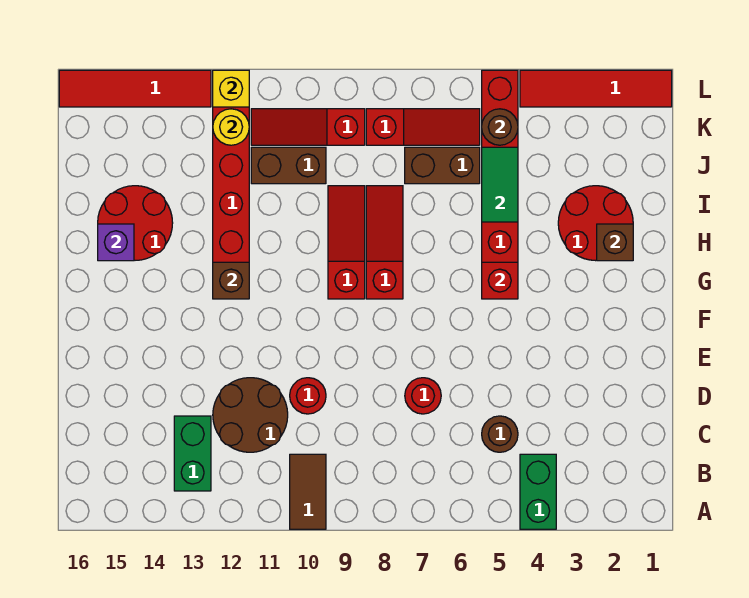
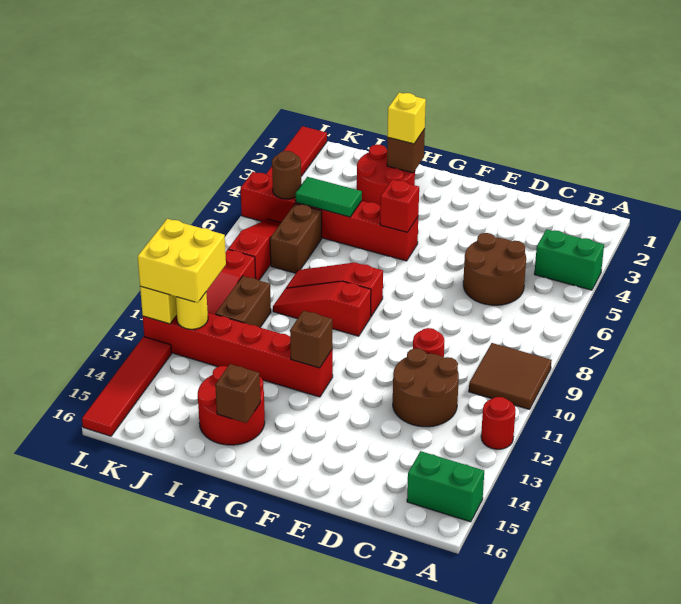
brown tile A10:B10 level 1 -> brown tile A9:B10 level 1
green brick B13:C13 level 1 -> green brick A15:B15 level 1
brown round brick C5 level 1 -> brown round brick C5:D6 level 1
red round brick D7 level 1 -> red round brick A12 level 1
none -> yellow brick H2 level 3
purple brick H15 level 2 -> brown brick H15 level 2
none -> yellow brick K11:L12 level 3

